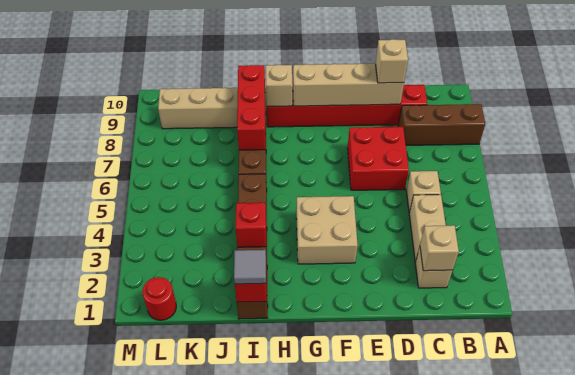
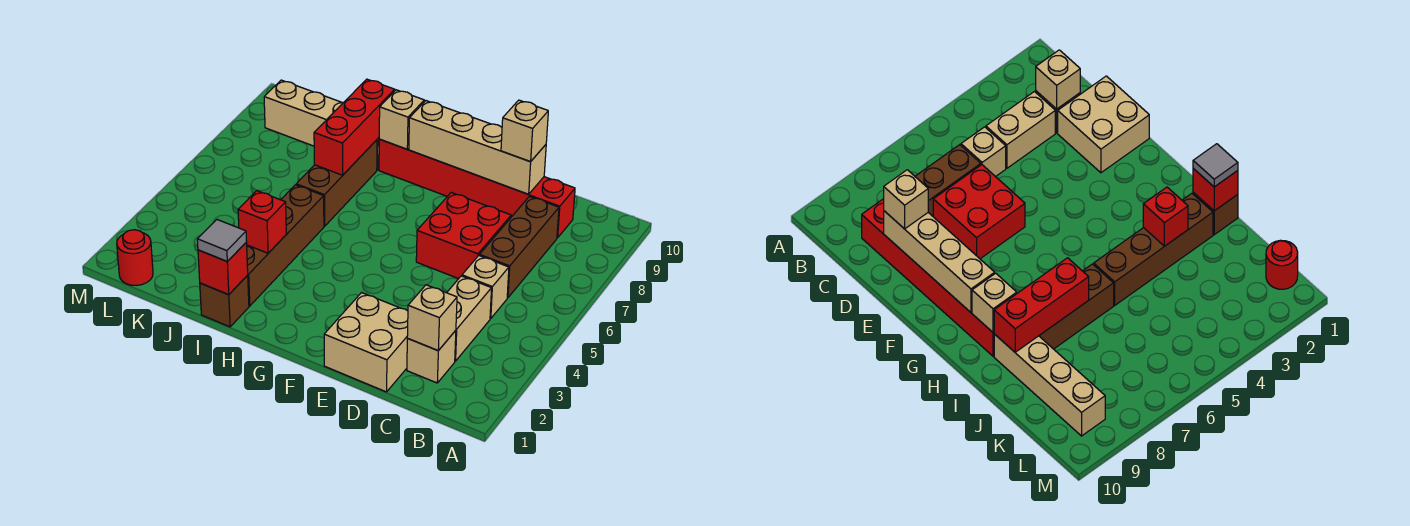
brown brick A8:C8 level 1 -> brown brick C6:C8 level 1
tan brick F3:G4 level 1 -> tan brick D1:E2 level 1

